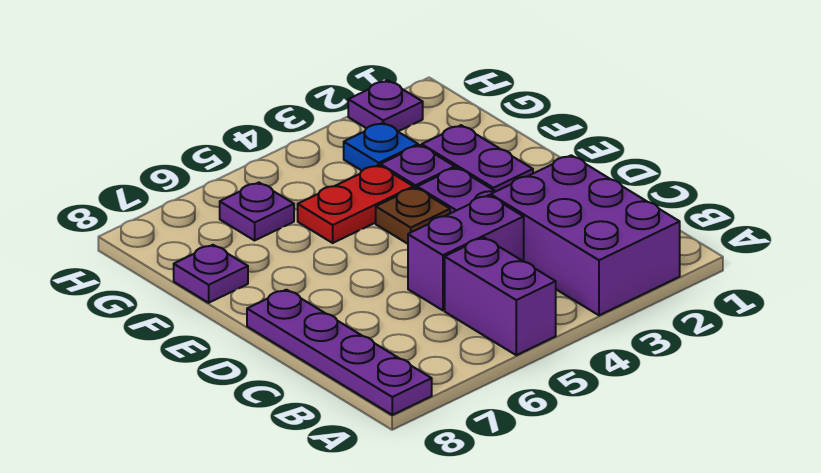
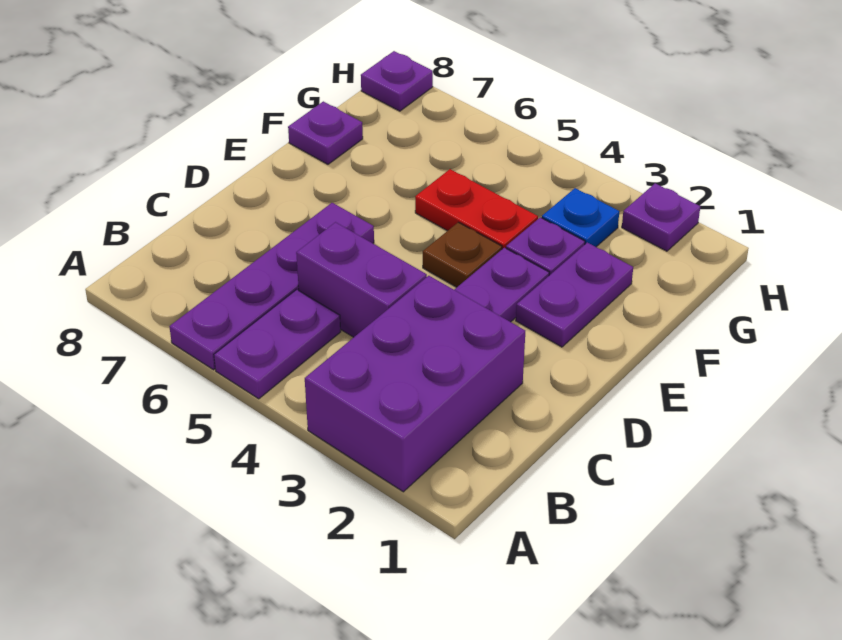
purple brick A5:B5 level 1 -> purple plate A5:B5 level 1
purple plate A8:D8 level 1 -> purple plate A6:D6 level 1
purple plate G6 level 1 -> purple plate H8 level 1

